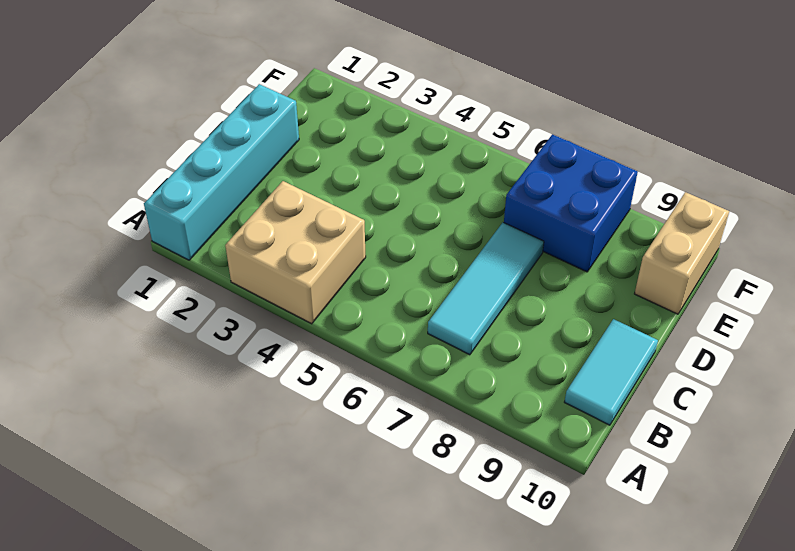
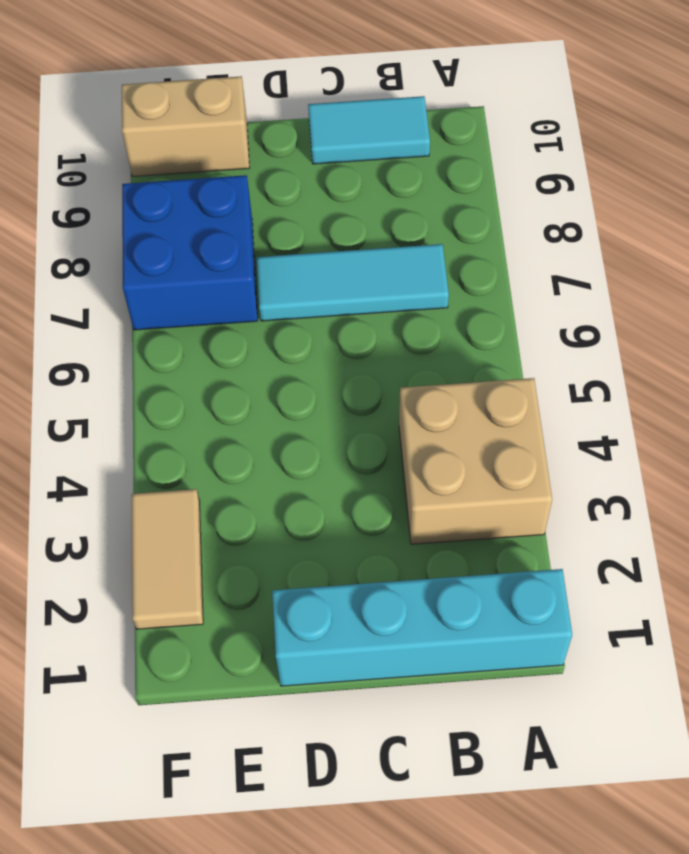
none -> tan tile F2:F3 level 1

